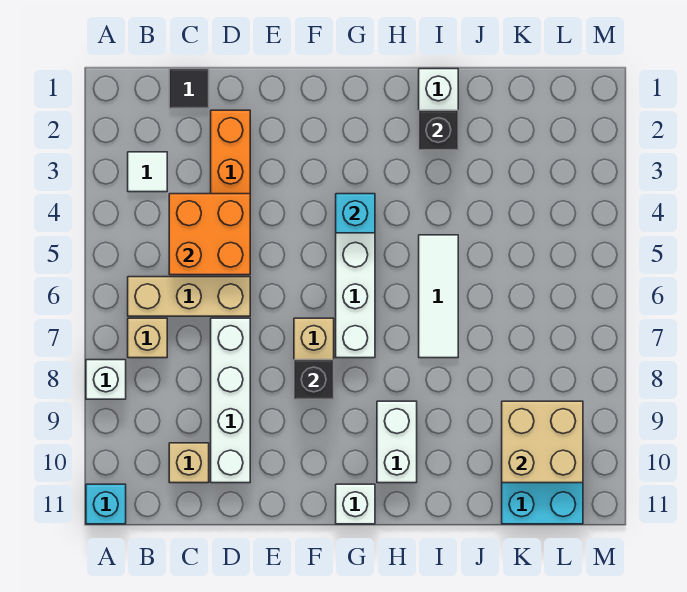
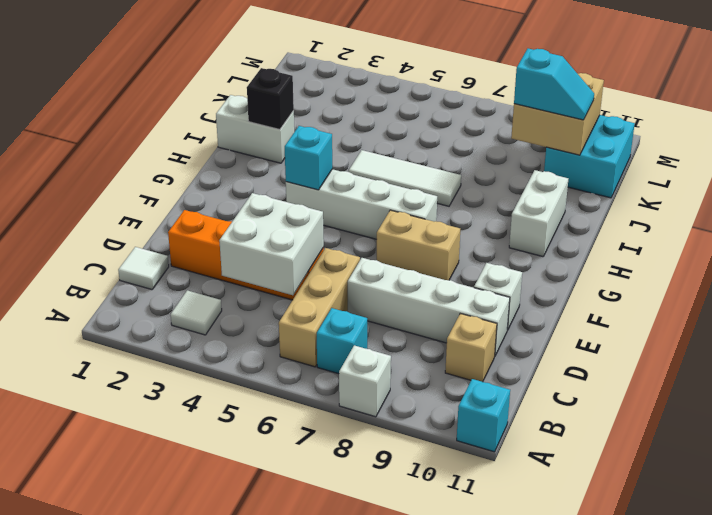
tan brick B7 level 1 -> cyan brick B7 level 1
black tile C1 level 1 -> white tile C1 level 1
orange brick C4:D5 level 2 -> white brick C4:D5 level 2
black brick F8 level 2 -> none
white brick G11 level 1 -> white brick E10 level 1
white brick H9:H10 level 1 -> white brick H10:I10 level 1
none -> cyan slope K9:K10 level 3 top 9

